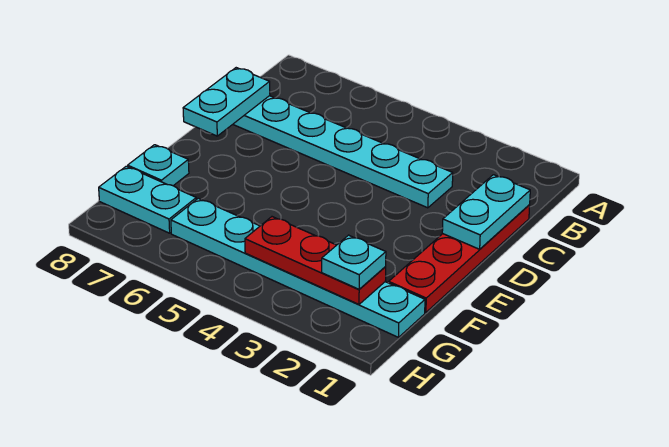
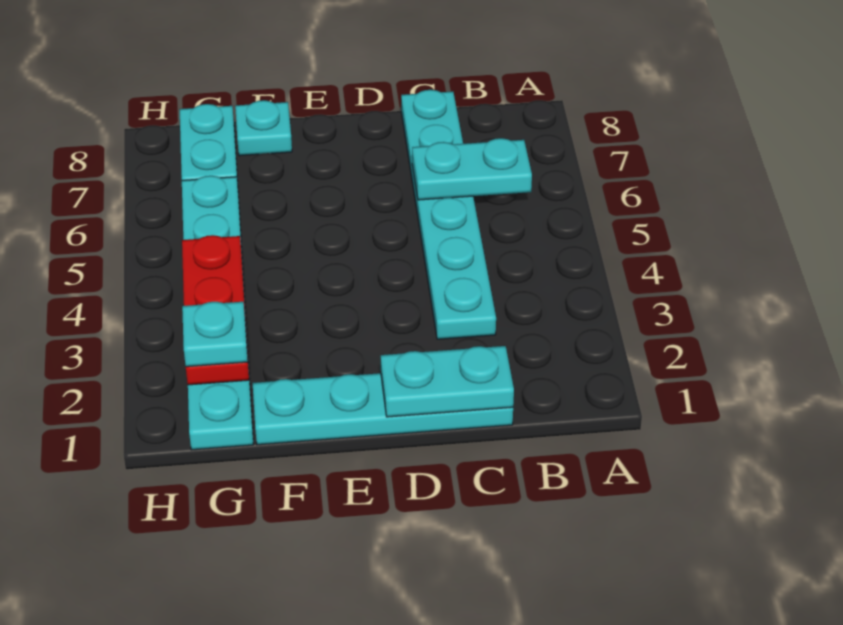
red plate C1:F1 level 1 -> cyan plate C1:F1 level 1
cyan plate C8:D8 level 2 -> cyan plate B6:C6 level 2

